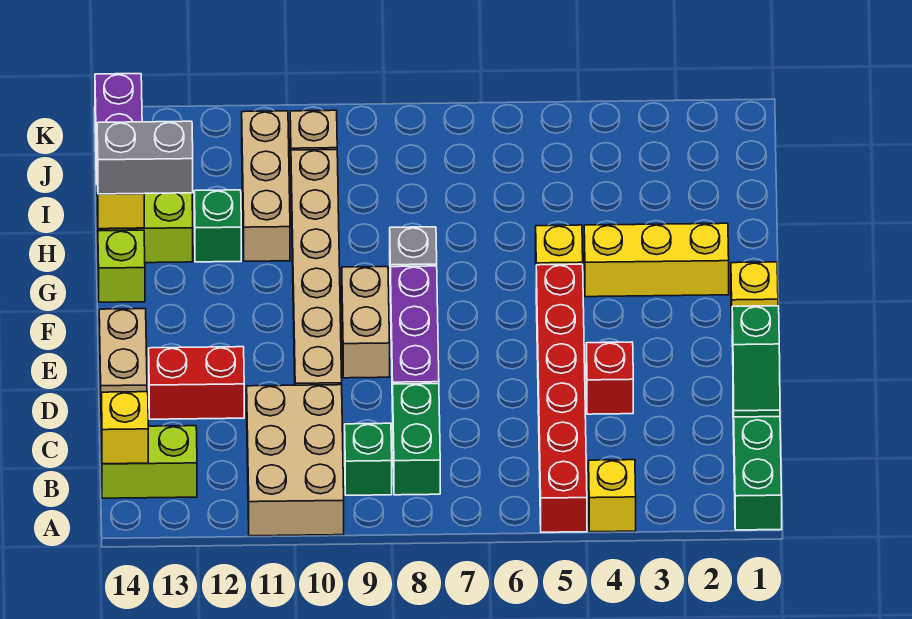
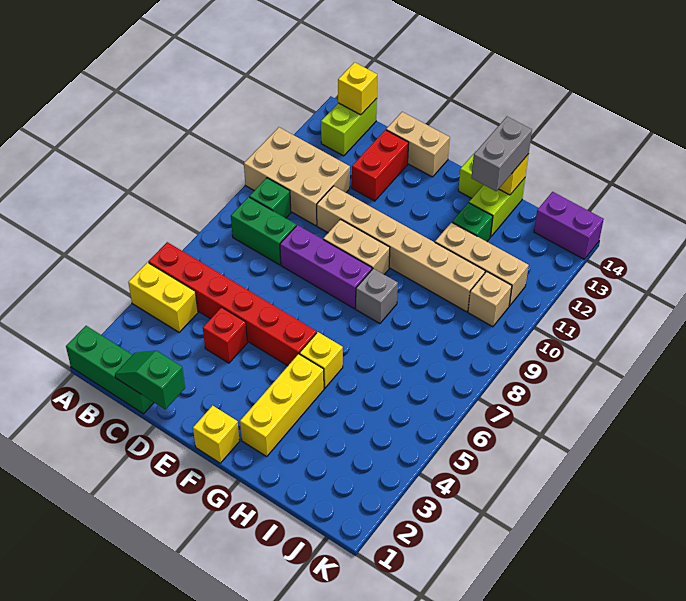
yellow brick A4 level 1 -> yellow brick A4:B4 level 1

